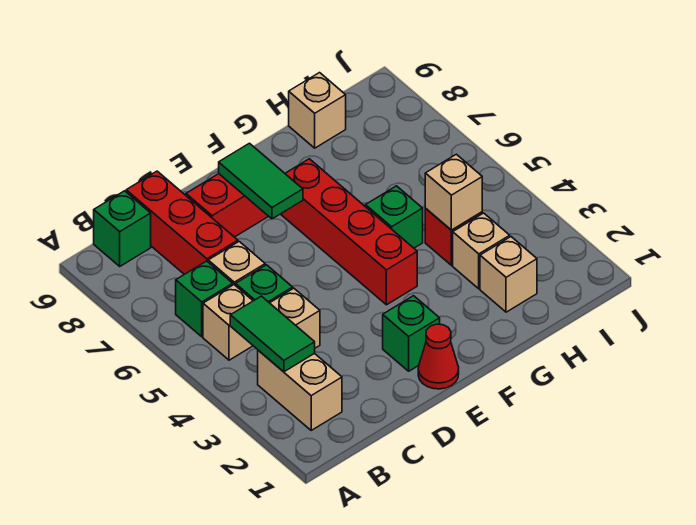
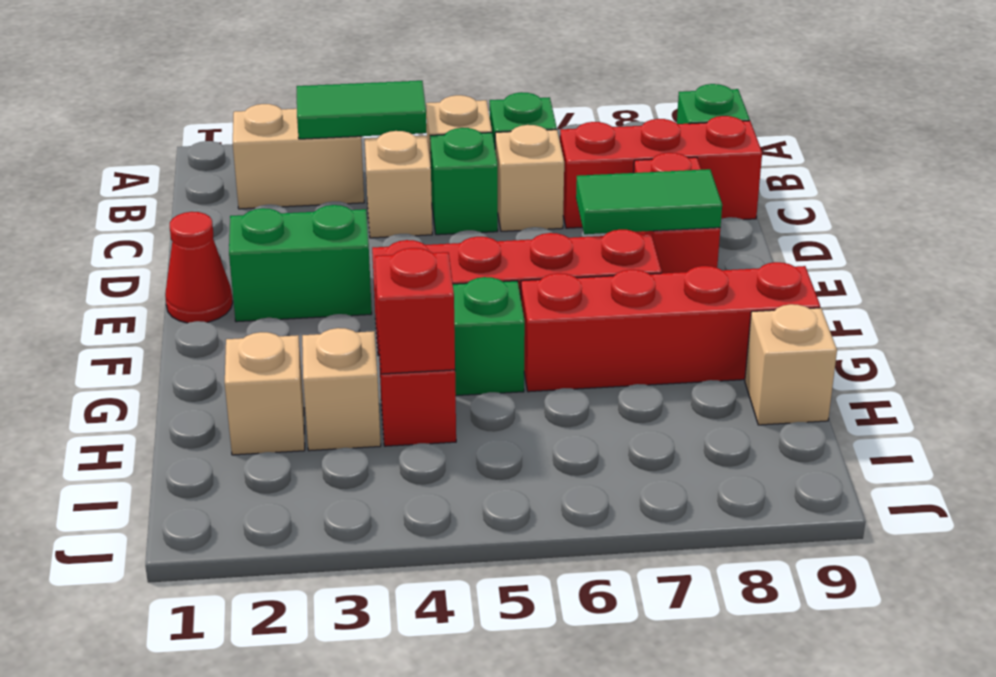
green brick E2 level 1 -> green brick E2:E3 level 1
none -> red brick G6:G9 level 1
tan brick H4 level 2 -> red brick H4 level 2

